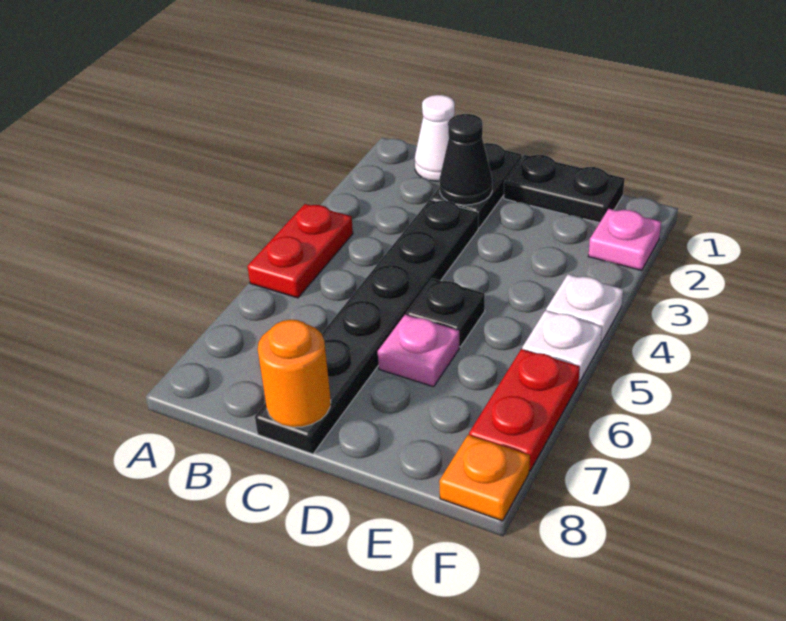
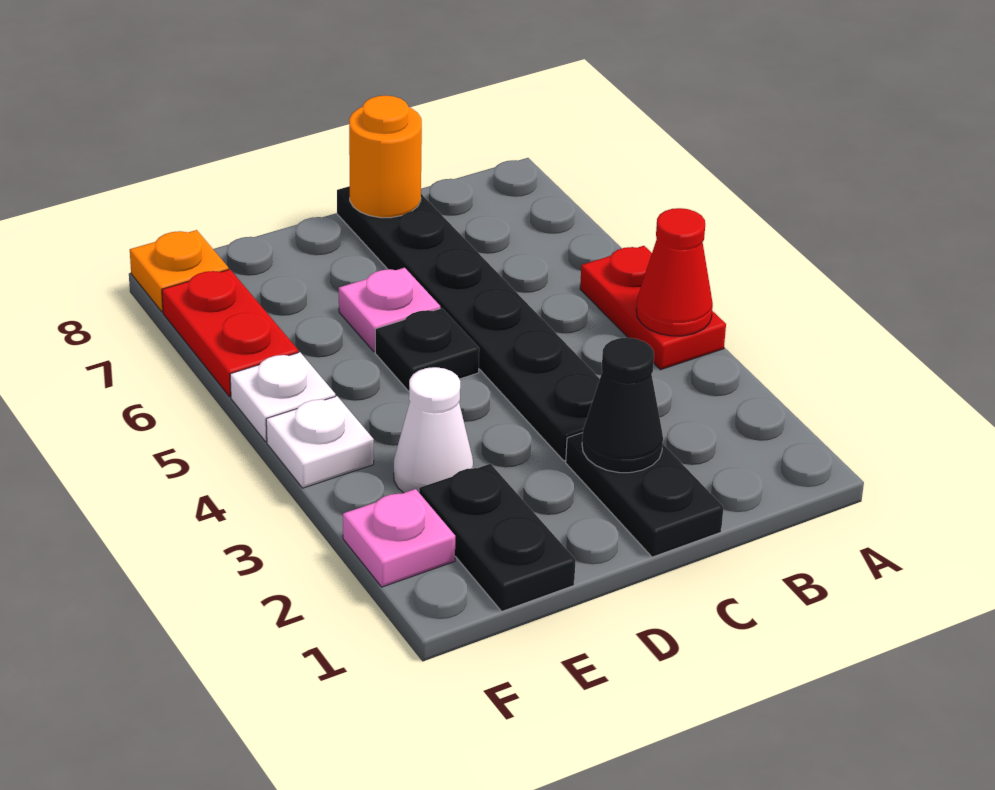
none -> red cone A4 level 2
white cone B1 level 1 -> white cone E3 level 1
black plate D1:E1 level 1 -> black plate E1:E2 level 1

